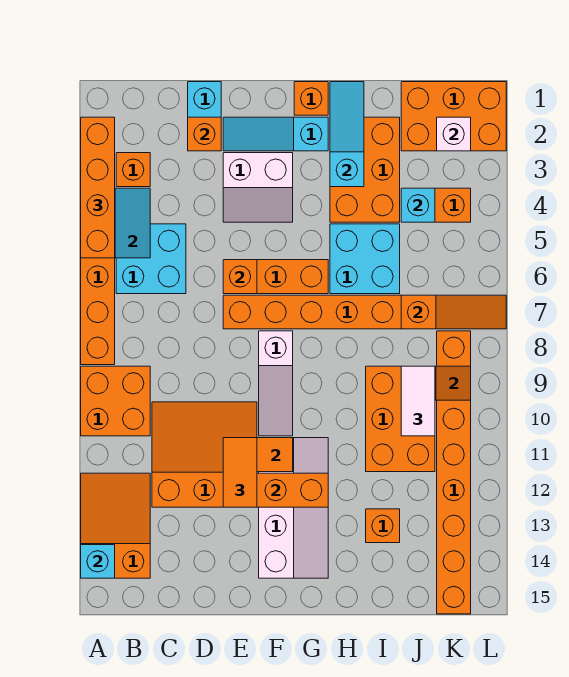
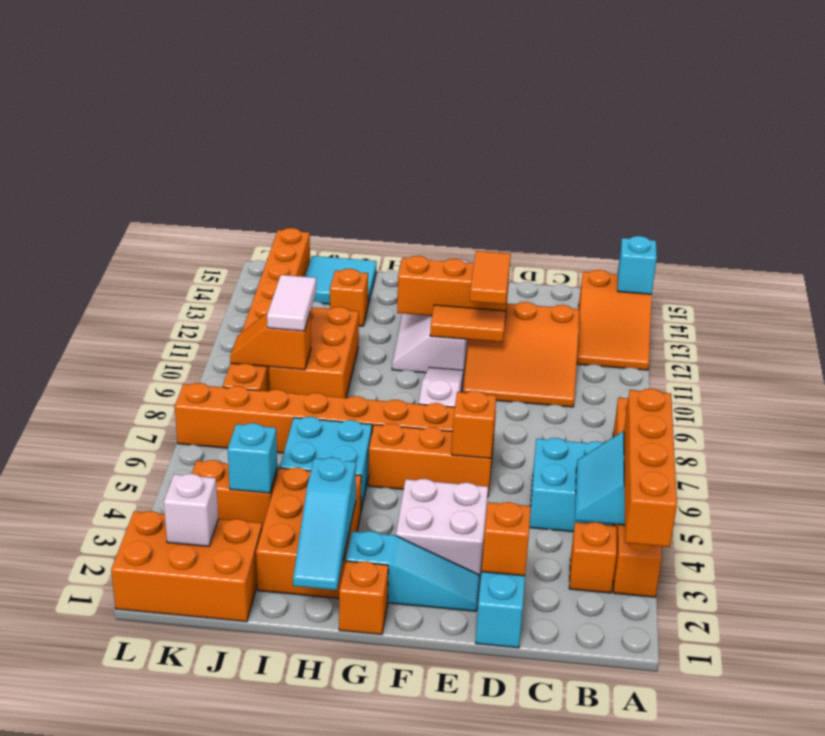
orange brick A9:B10 level 1 -> none
white slope E3:F4 level 1 top 3 -> white brick E3:F4 level 1
none -> cyan tile I14:J15 level 1
orange slope J7:L7 level 2 top J -> none

